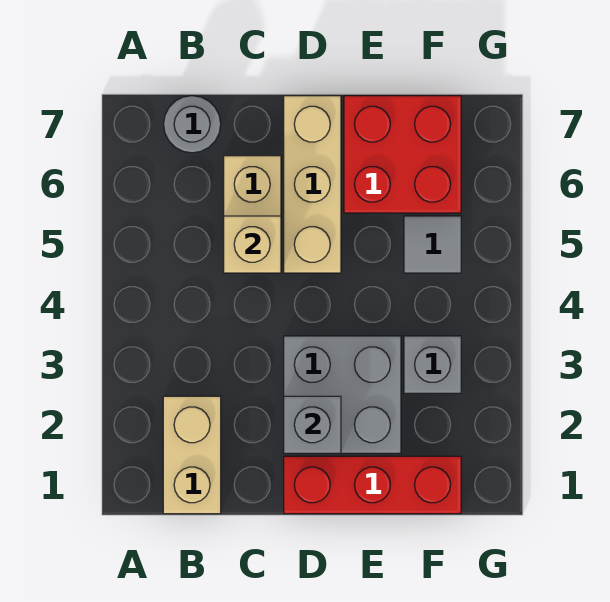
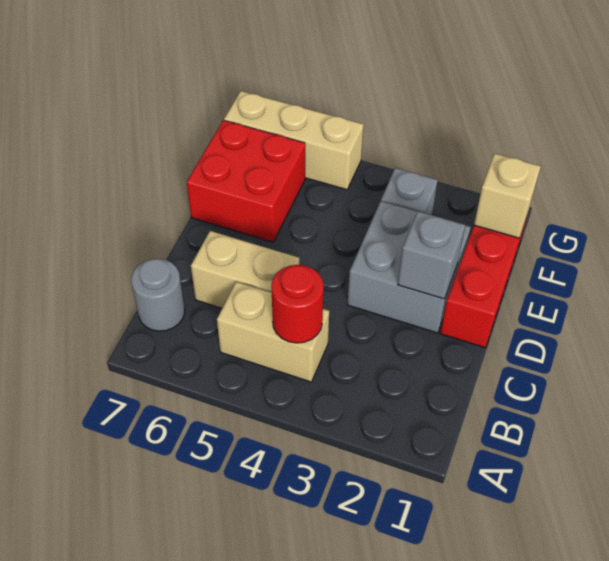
tan brick B1:B2 level 1 -> tan brick B4:B5 level 1
none -> red round brick B4 level 2
tan brick C5 level 2 -> tan brick F1 level 2
tan brick D5:D7 level 1 -> tan brick G5:G7 level 1
grey tile F5 level 1 -> none

